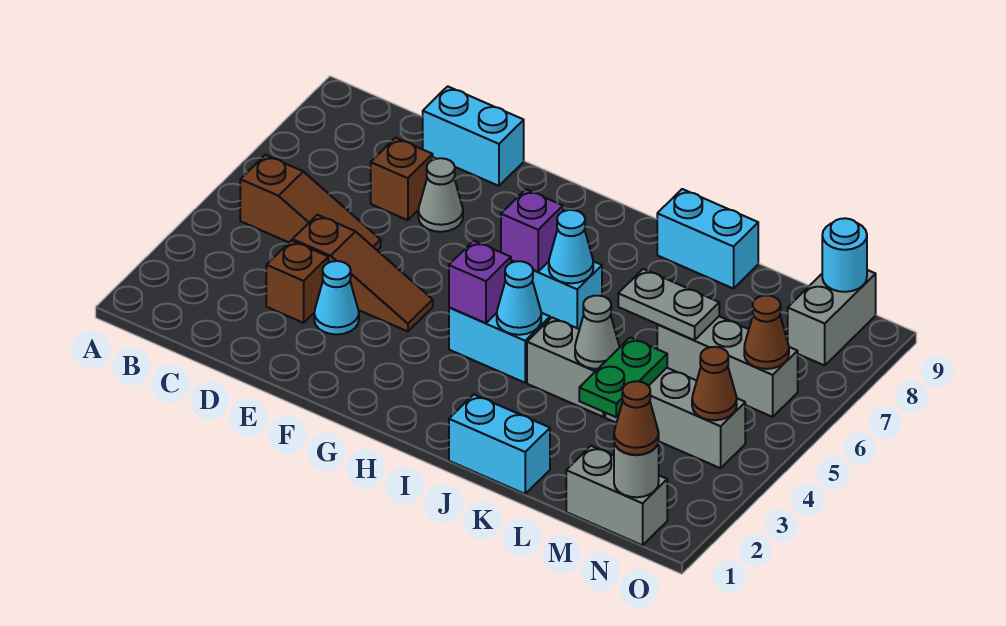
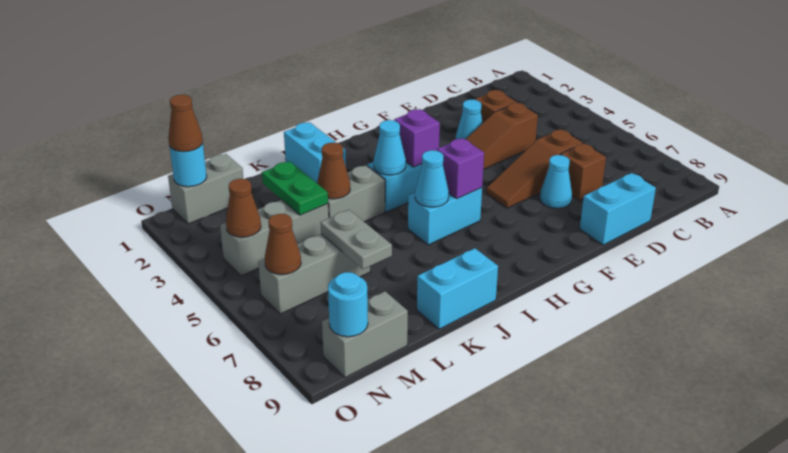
brown slope B5:D5 level 1 top B -> brown slope D6:F6 level 1 top D
grey cone E7 level 1 -> cyan cone E7 level 1
cyan brick J1:K1 level 1 -> cyan brick J1:J2 level 1
grey cone K4 level 2 -> brown cone K4 level 2
grey plate K6:L6 level 2 -> grey plate L6:L7 level 2
grey round brick N1 level 2 -> cyan round brick N1 level 2
grey brick N8:N9 level 1 -> grey brick M9:N9 level 1

